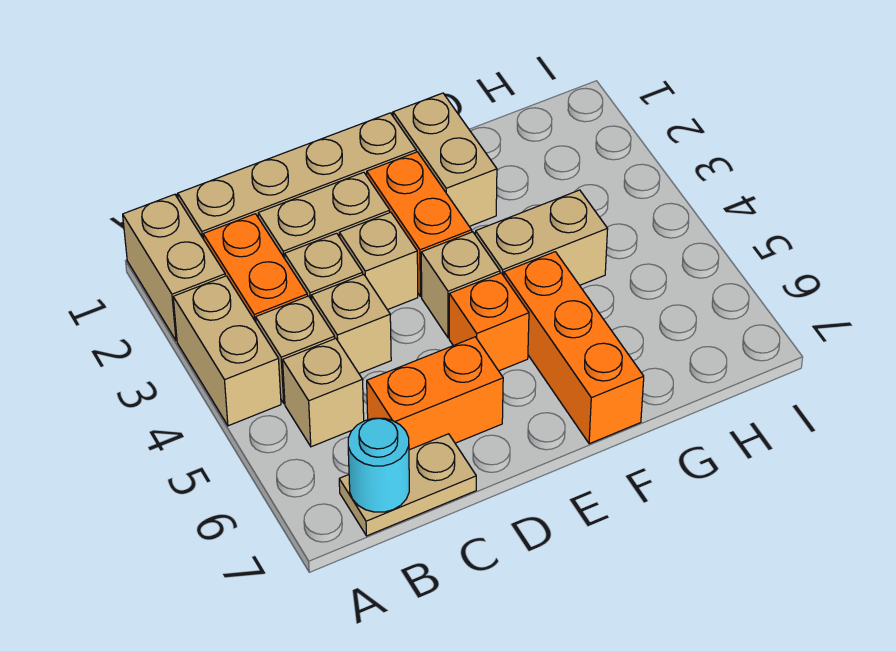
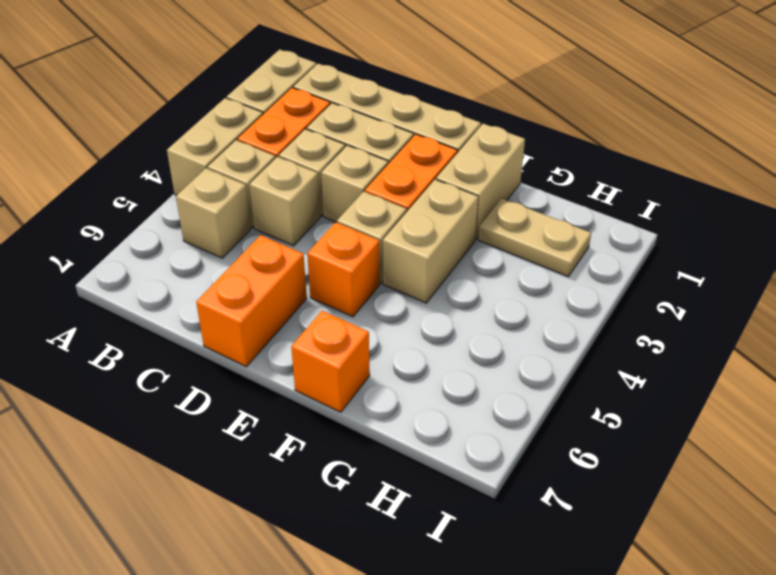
tan plate B7:C7 level 1 -> tan plate G2:H2 level 1
cyan round brick B7 level 2 -> none
orange brick C6:D6 level 1 -> orange brick D6:D7 level 1
tan brick F4:G4 level 1 -> tan brick F3:F4 level 1
orange brick F5:F7 level 1 -> orange brick F7 level 1

